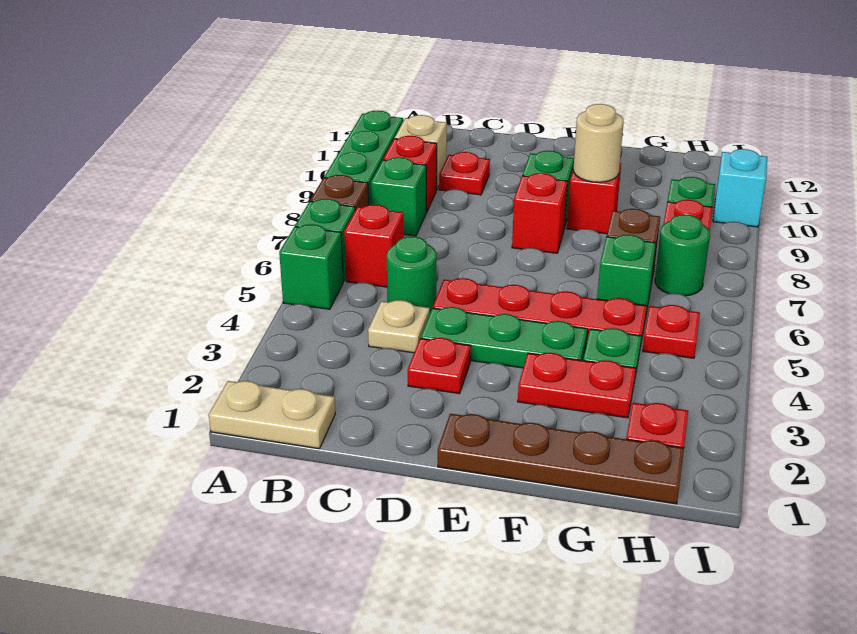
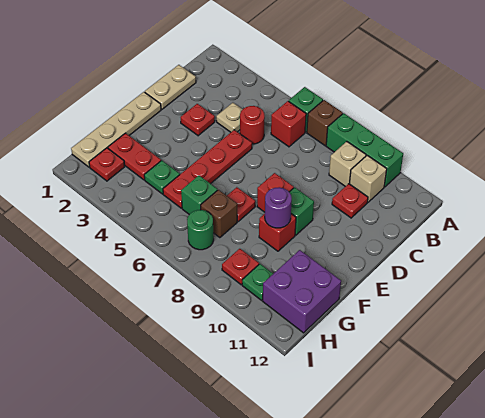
tan plate A1:B1 level 1 -> tan plate C1:D1 level 1
green brick A5 level 1 -> none
green brick B8 level 1 -> none
red brick B9 level 1 -> tan brick B9 level 1
green round brick C5 level 1 -> red round brick C5 level 1
green plate D4:F4 level 1 -> none
brown plate E1:H1 level 1 -> tan plate E1:H1 level 1
red plate F3:G3 level 1 -> red plate G2:G3 level 1
tan round brick F9 level 2 -> purple round brick F9 level 2
none -> purple brick G11:H12 level 1
red plate H5 level 1 -> red plate F7 level 1
cyan brick I10 level 1 -> none

